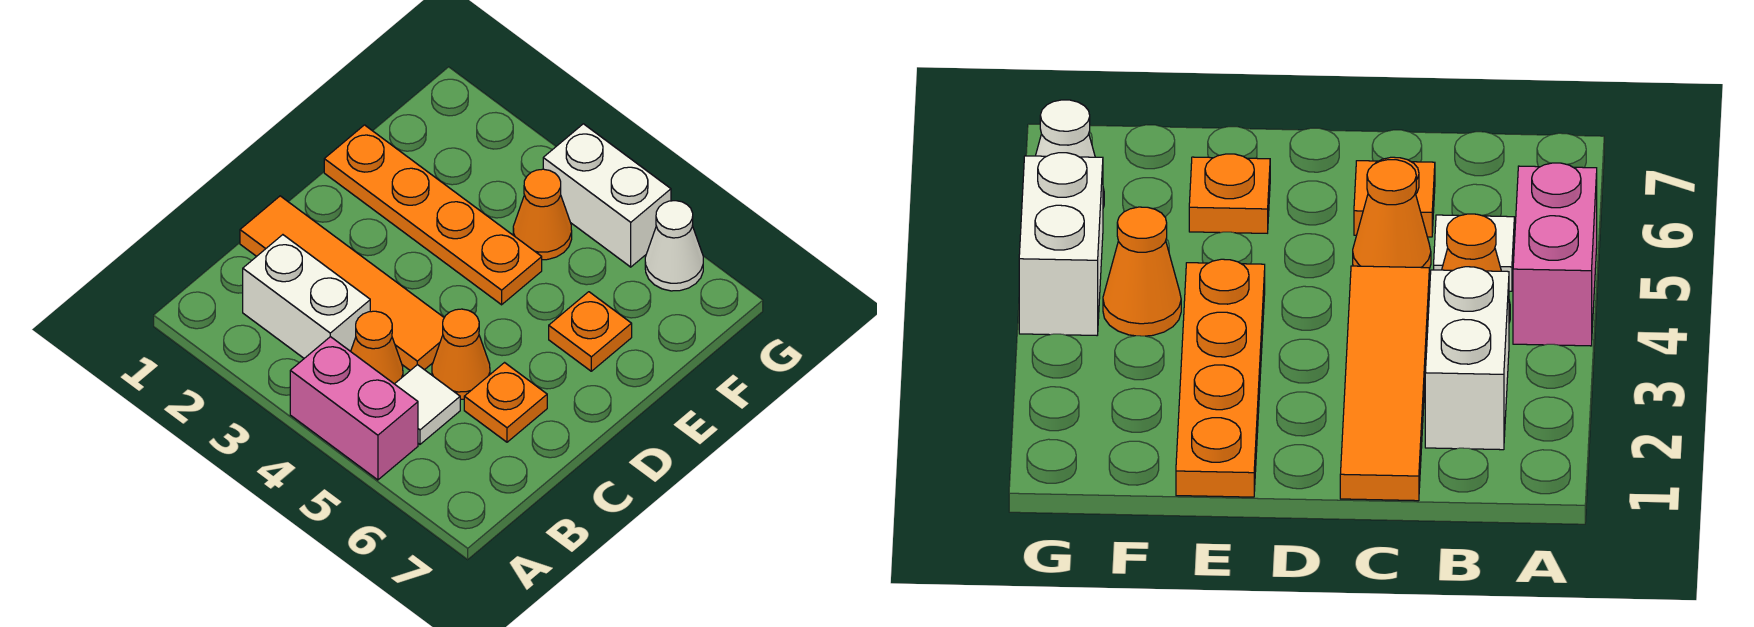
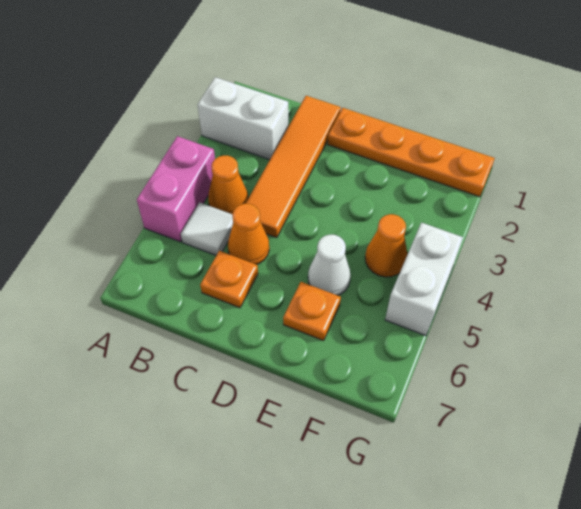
white brick B2:B3 level 1 -> white brick A2:B2 level 1
orange plate E1:E4 level 1 -> orange plate D1:G1 level 1
white cone G6 level 1 -> white cone E5 level 1

